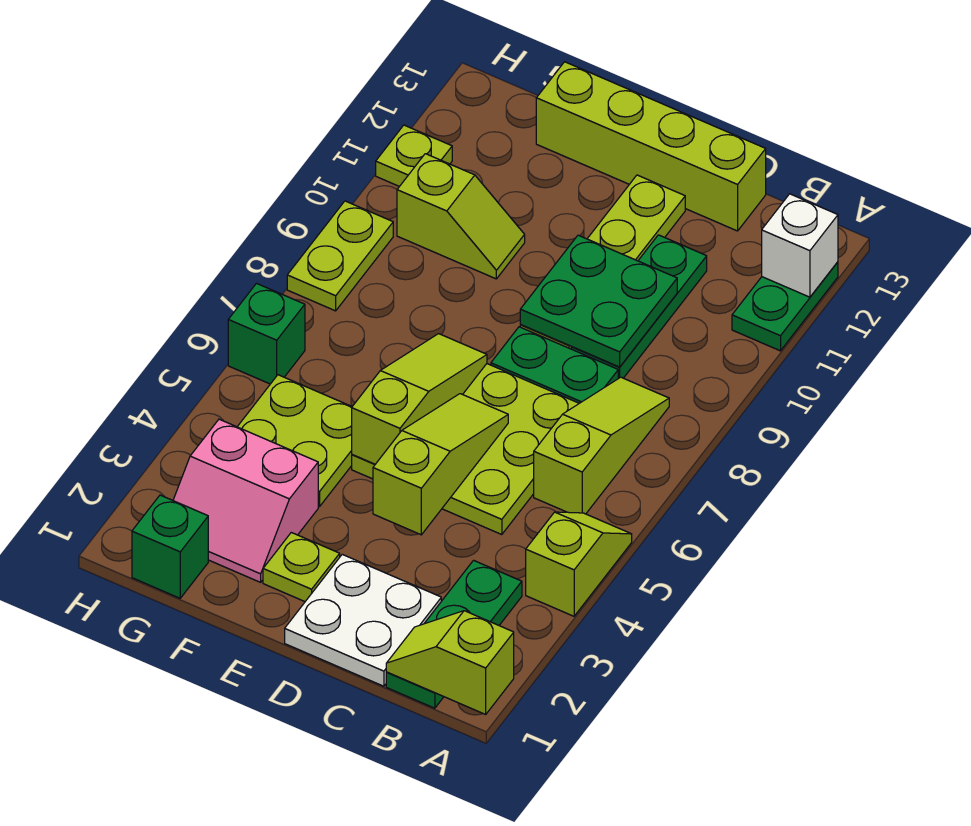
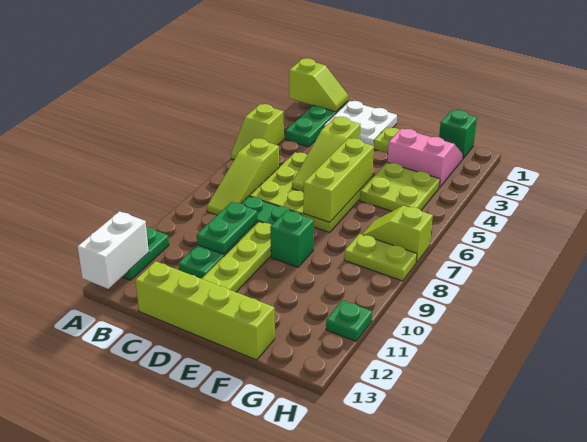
white brick A12 level 2 -> white brick A12:A13 level 2
green plate C9:D10 level 2 -> green plate C9:C10 level 2
lime slope E5:E7 level 2 top 5 -> lime brick E5:E7 level 2
lime slope F10:G10 level 1 top G -> lime slope G7:H7 level 1 top H
green brick H6 level 1 -> green brick E9 level 1
lime plate H8:H9 level 1 -> lime plate G8:H8 level 1
lime plate H11 level 1 -> green plate H11 level 1

